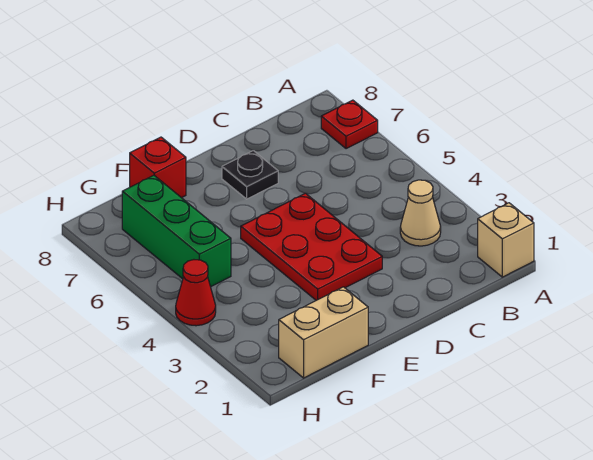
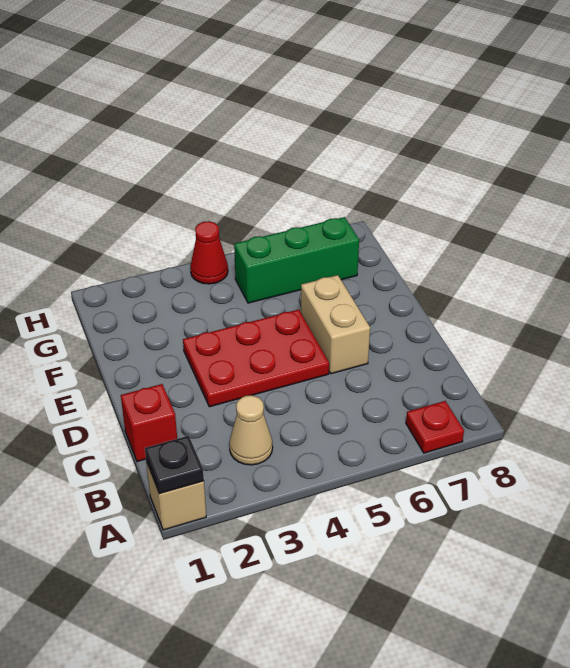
black plate D7 level 1 -> black plate A1 level 2
tan brick F1:G1 level 1 -> tan brick D6:E6 level 1
red brick F8 level 1 -> red brick C1 level 1

